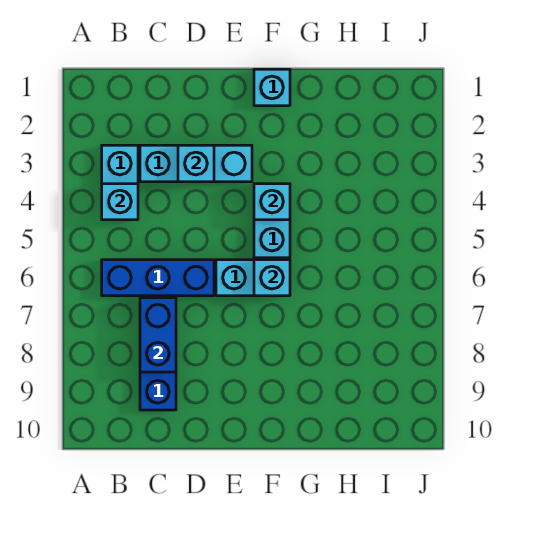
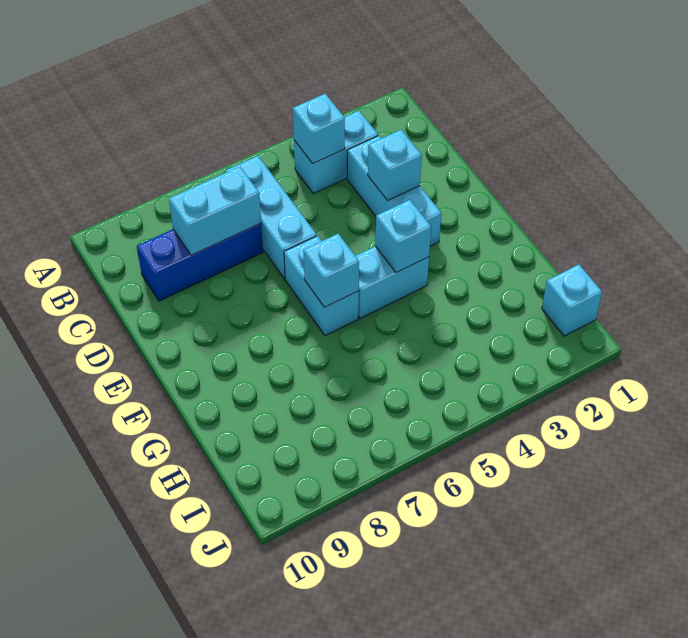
blue brick B6:D6 level 1 -> cyan brick B6:D6 level 1
blue brick C7:C8 level 2 -> cyan brick C7:C8 level 2
cyan brick F1 level 1 -> cyan brick I1 level 1

